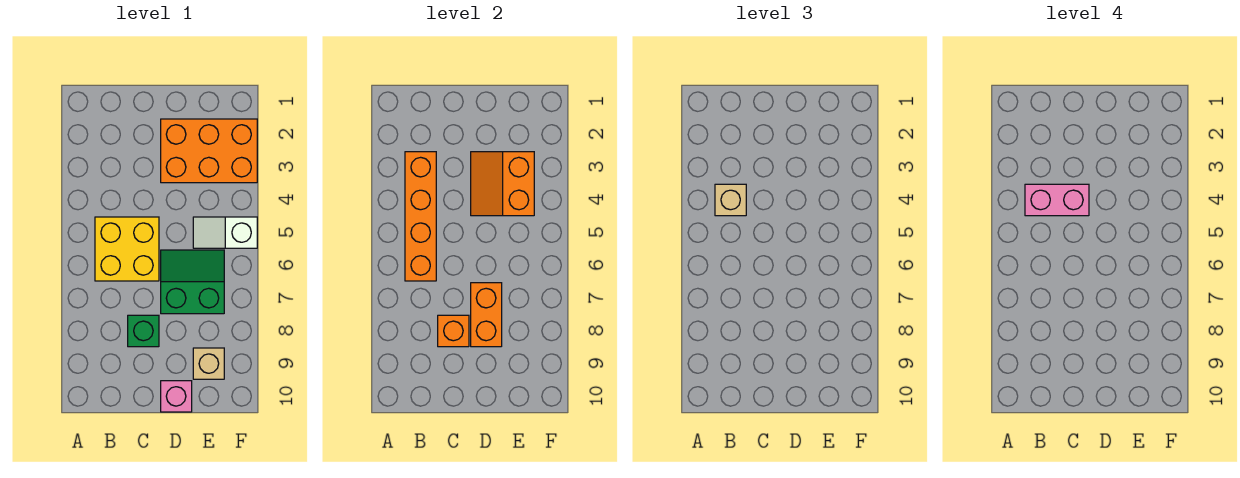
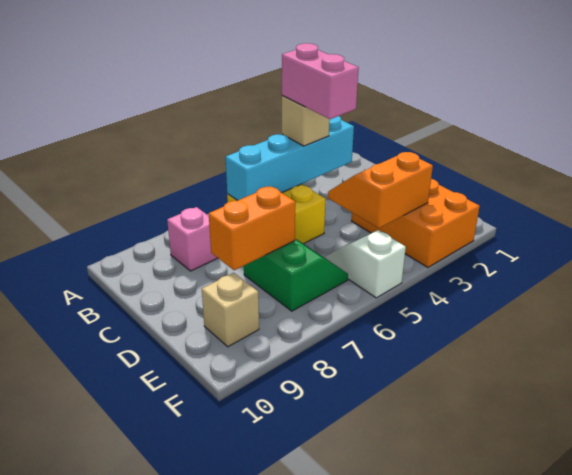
orange brick B3:B6 level 2 -> cyan brick B3:B6 level 2
green brick C8 level 1 -> none
orange brick C8 level 2 -> none
pink brick D10 level 1 -> pink brick B8 level 1

